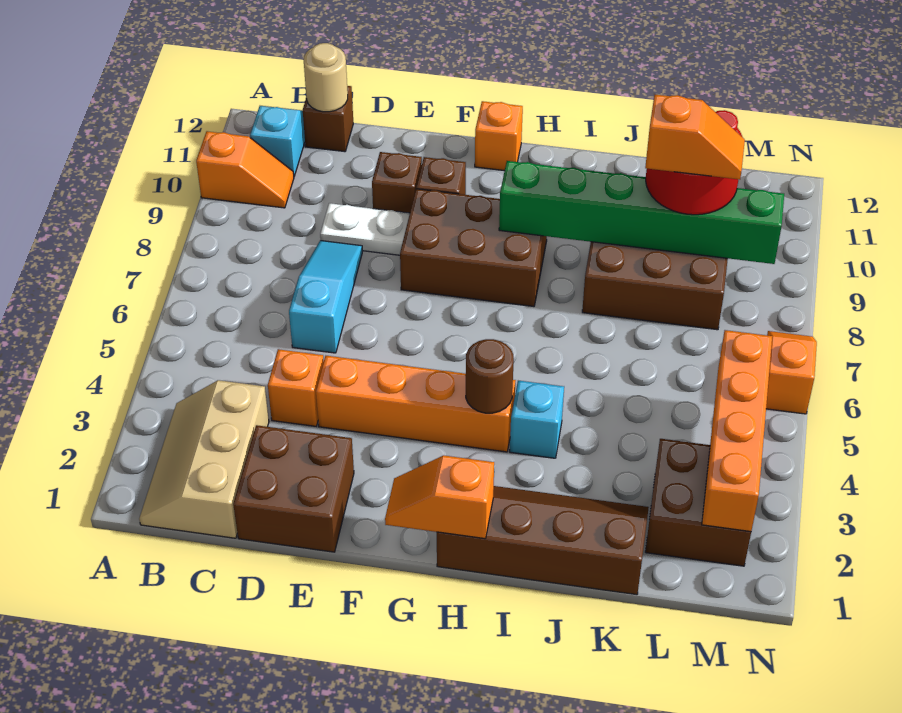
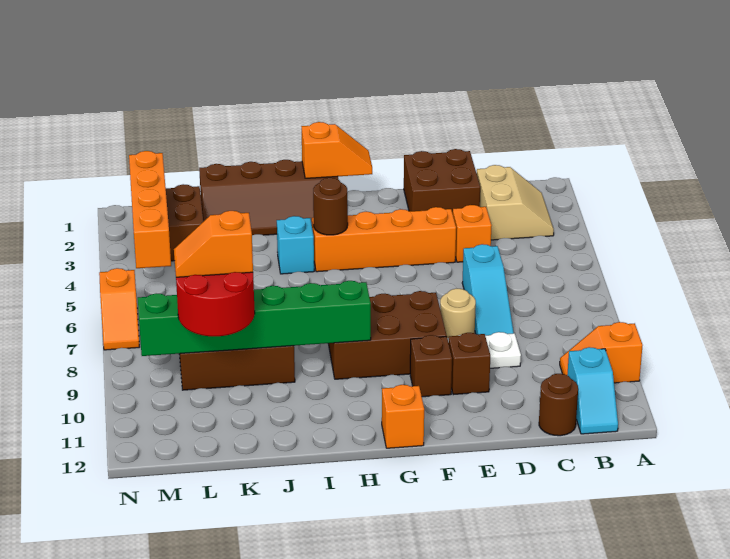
tan slope B1:C3 level 1 top C -> tan slope B2:C3 level 1 top C
brown brick C12 level 1 -> brown round brick C12 level 1
tan round brick C12 level 2 -> tan round brick E8 level 1

